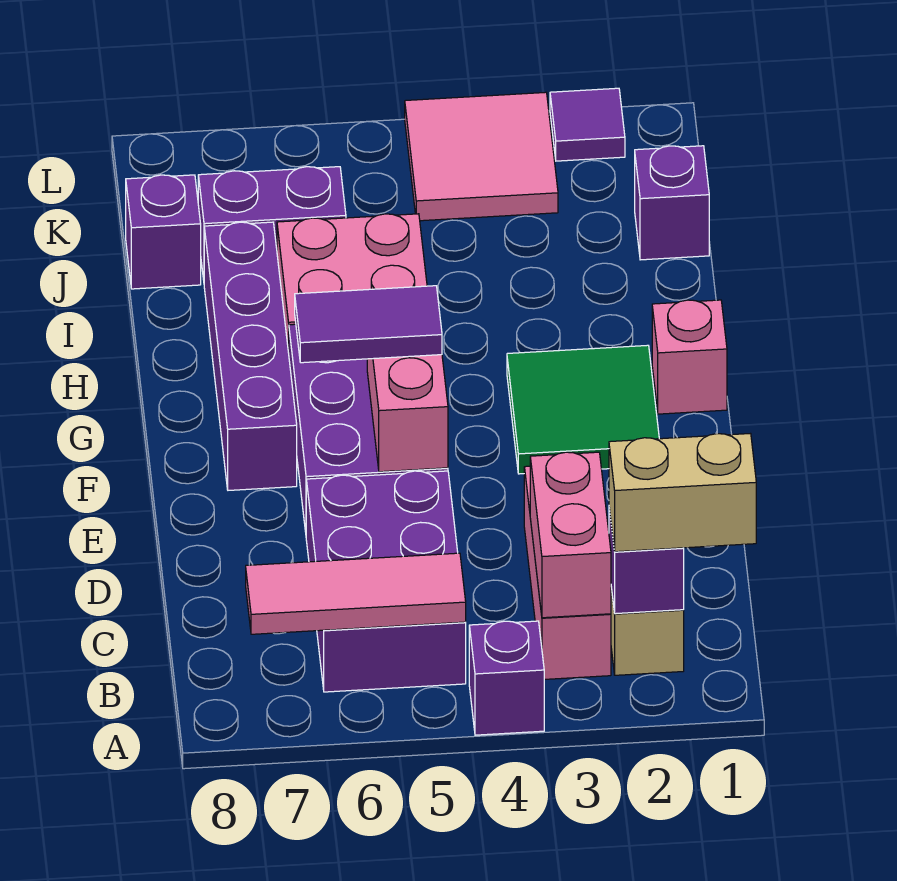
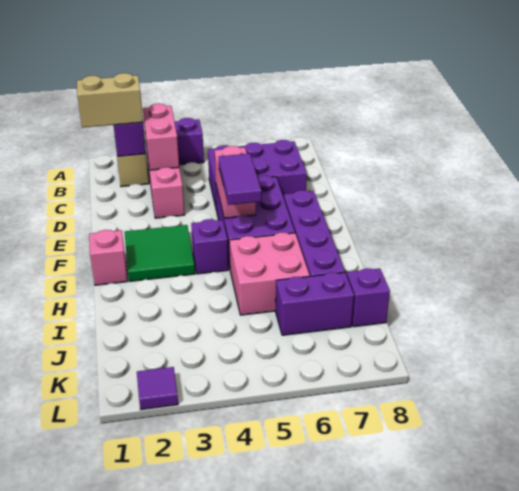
purple brick B5:D6 level 1 -> purple brick C5:D7 level 1
pink tile B5:B7 level 2 -> none
purple tile F5:F6 level 3 -> purple tile F5:G5 level 3
purple brick J1 level 1 -> purple brick G4 level 1
pink tile K3:L4 level 1 -> none

